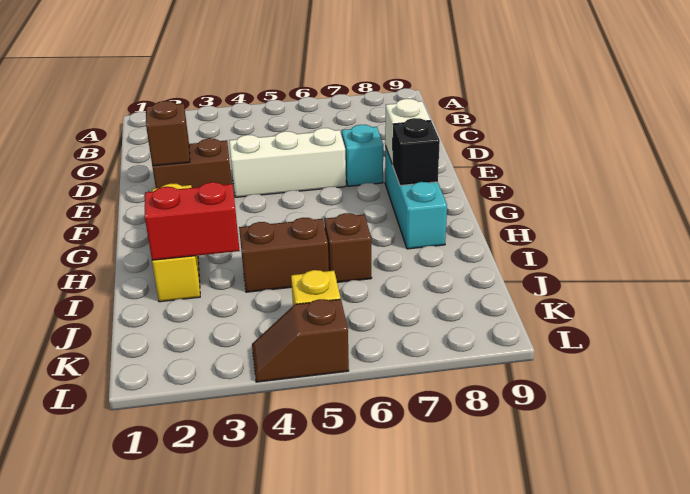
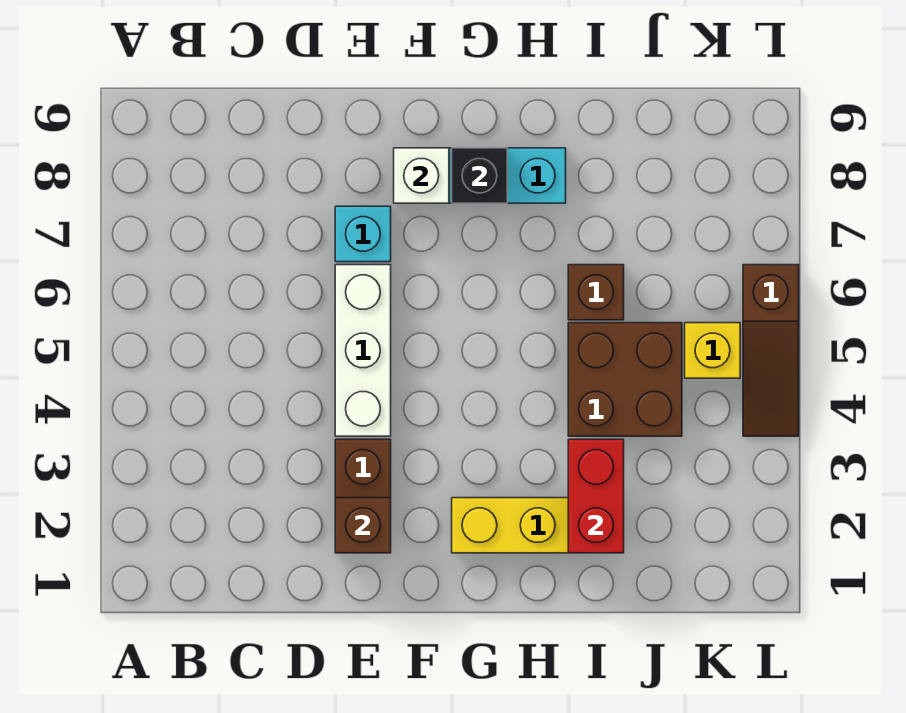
brown brick I4:I5 level 1 -> brown brick I4:J5 level 1
brown slope L4:L5 level 1 top 5 -> brown slope L4:L6 level 1 top 6

